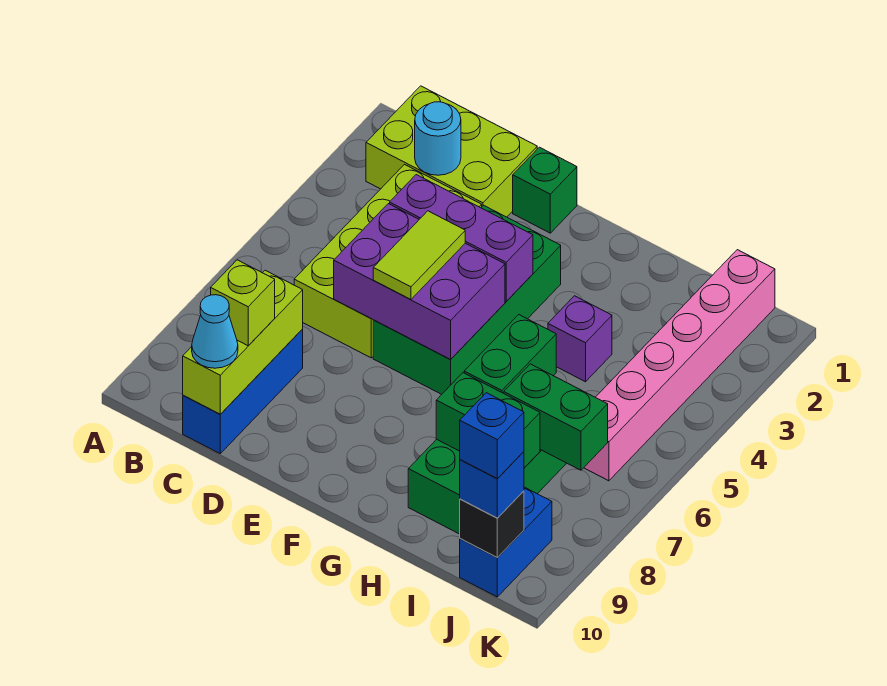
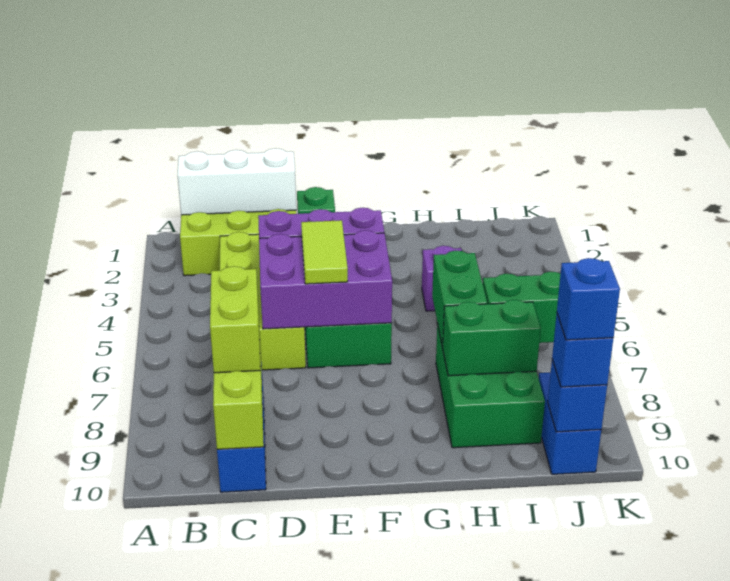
none -> white brick B1:D1 level 2
cyan round brick C2 level 2 -> none
lime brick C9 level 3 -> lime brick C8:C9 level 3
cyan cone C10 level 3 -> none
pink brick J1:J6 level 1 -> none
black brick J10 level 2 -> blue brick J10 level 2

